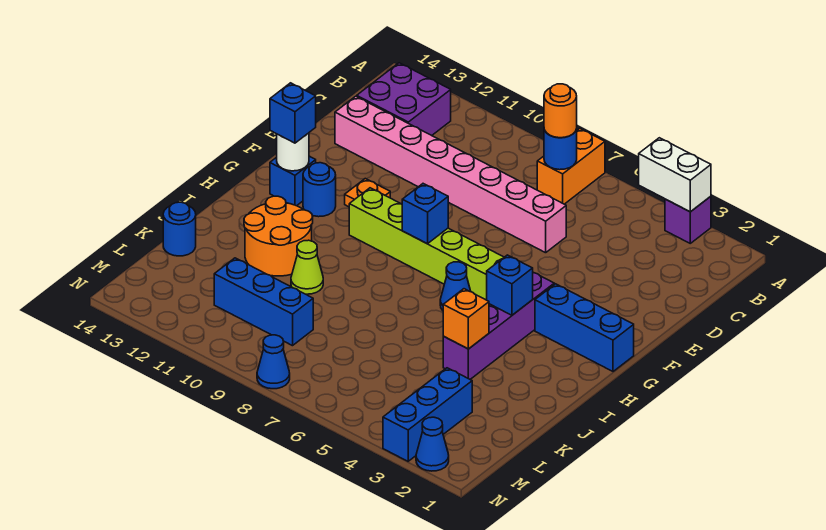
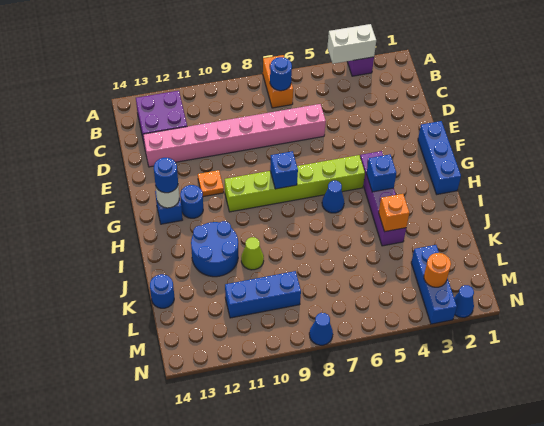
orange round brick B7 level 3 -> orange round brick M3 level 2
blue brick G1:G3 level 1 -> blue brick F1:H1 level 1
blue brick G13 level 3 -> blue round brick G13 level 3
orange round brick I11:J12 level 1 -> blue round brick I11:J12 level 1

